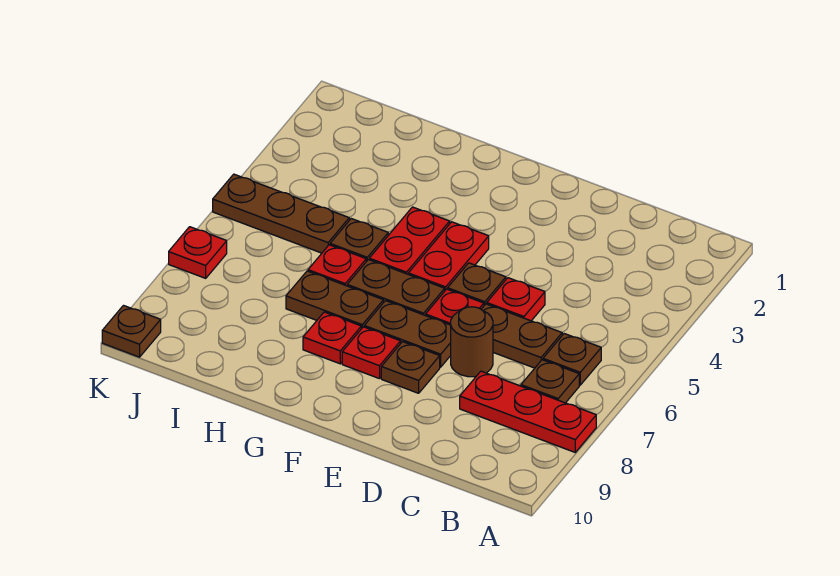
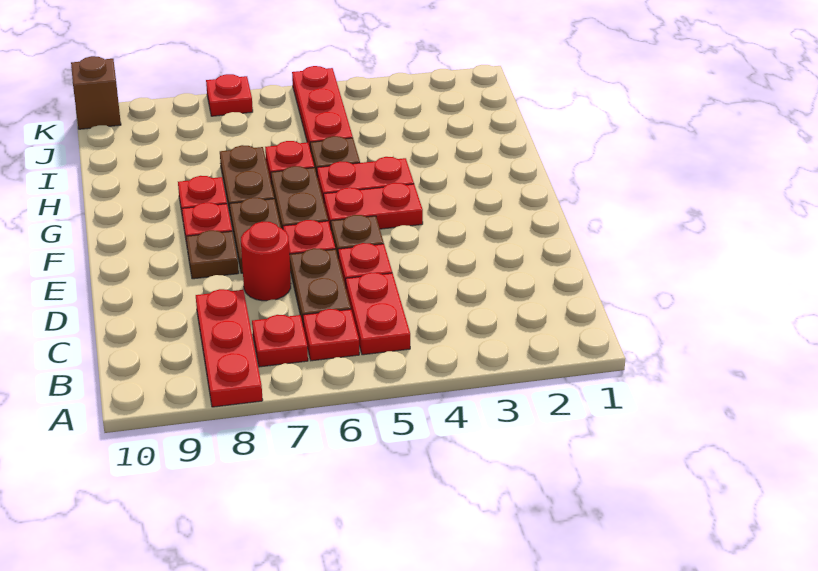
none -> red plate B5:C5 level 1
brown plate B6 level 1 -> red plate B6 level 1
brown plate B7 level 1 -> red plate B7 level 1
brown round brick D7 level 1 -> red round brick D7 level 1
brown plate I5:K5 level 1 -> red plate I5:K5 level 1
brown plate K10 level 1 -> brown brick K10 level 1

